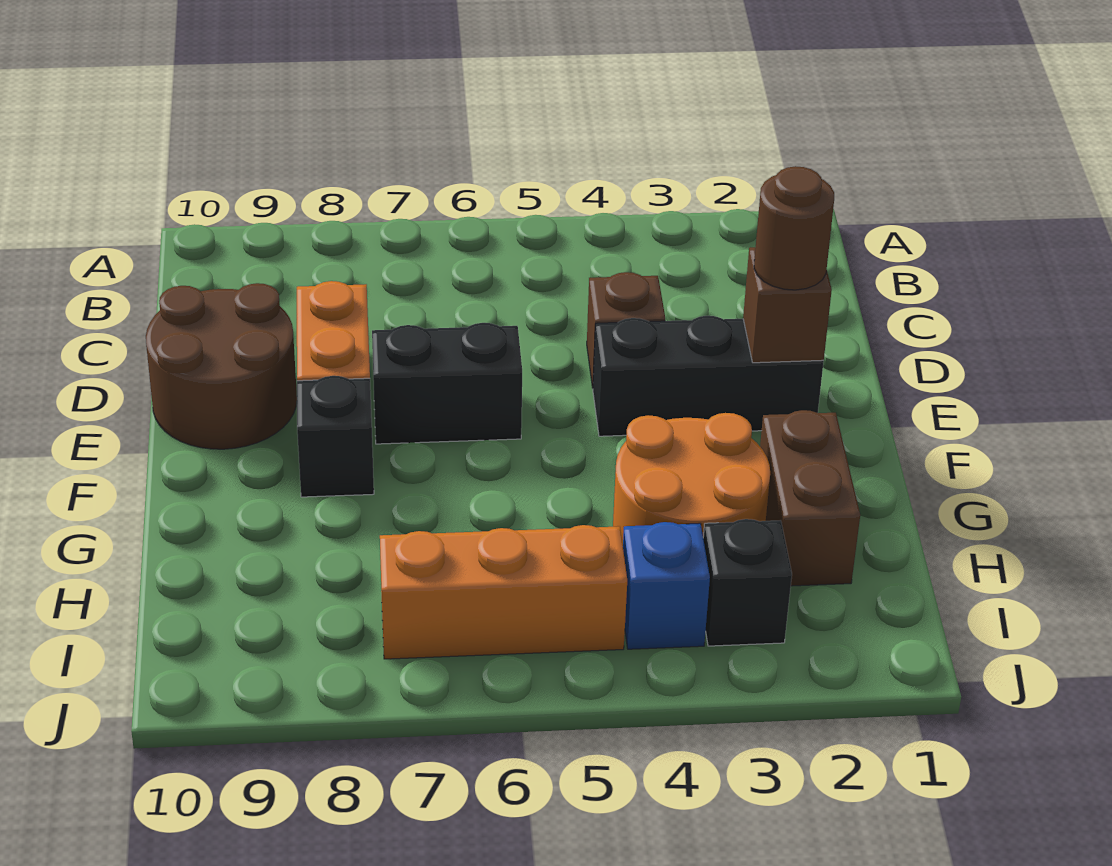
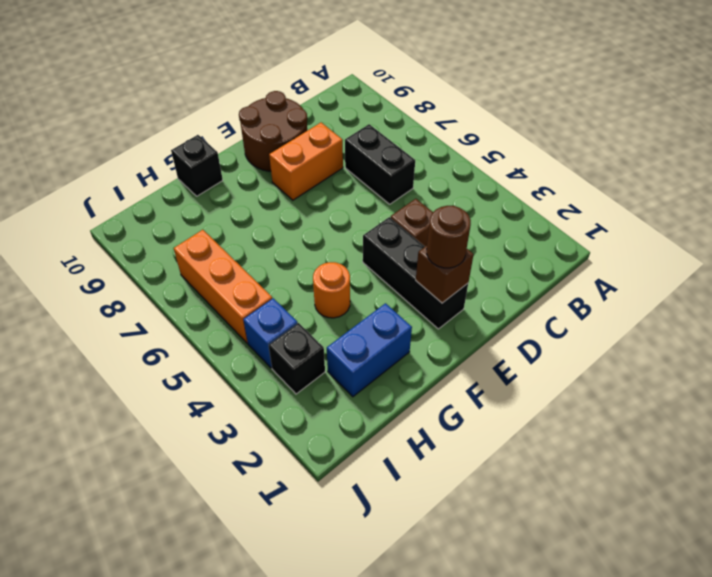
black brick E6:E7 level 1 -> black brick C6:C7 level 1
black brick F8 level 1 -> black brick G10 level 1
brown brick G2:H2 level 1 -> blue brick G2:H2 level 1
orange round brick G3:H4 level 1 -> orange round brick G4 level 1

